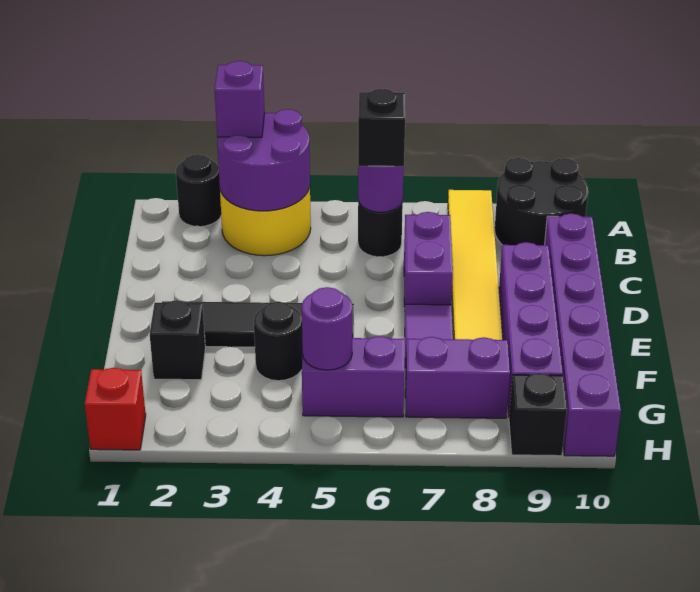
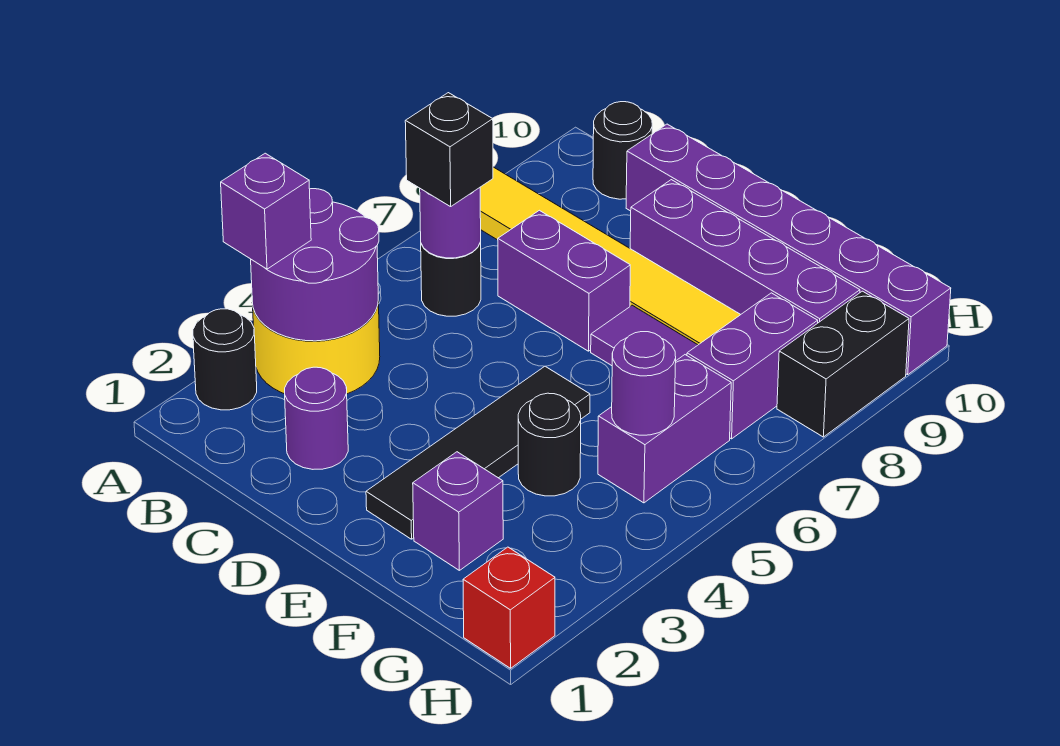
black round brick A9:B10 level 1 -> black round brick B10 level 1
none -> purple round brick C2 level 1
black brick F2 level 1 -> purple brick F2 level 1
black brick H9 level 1 -> black brick H8:H9 level 1

